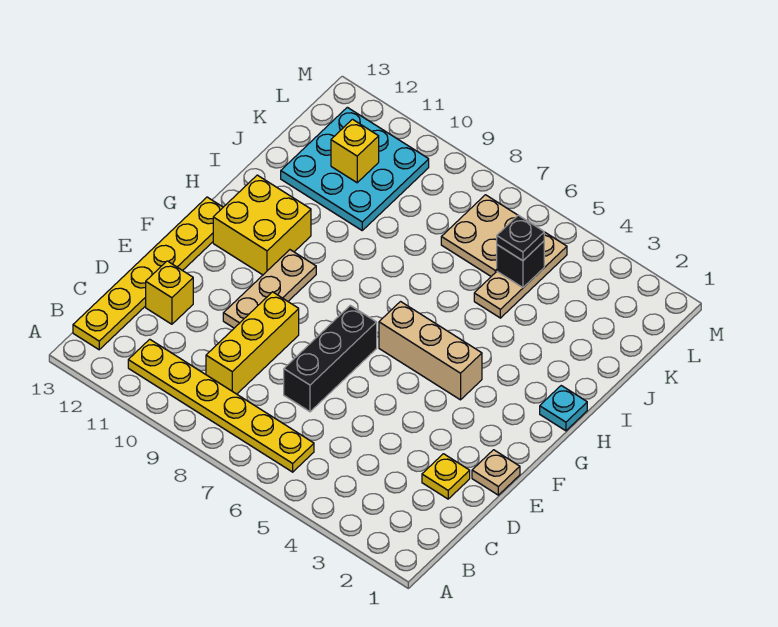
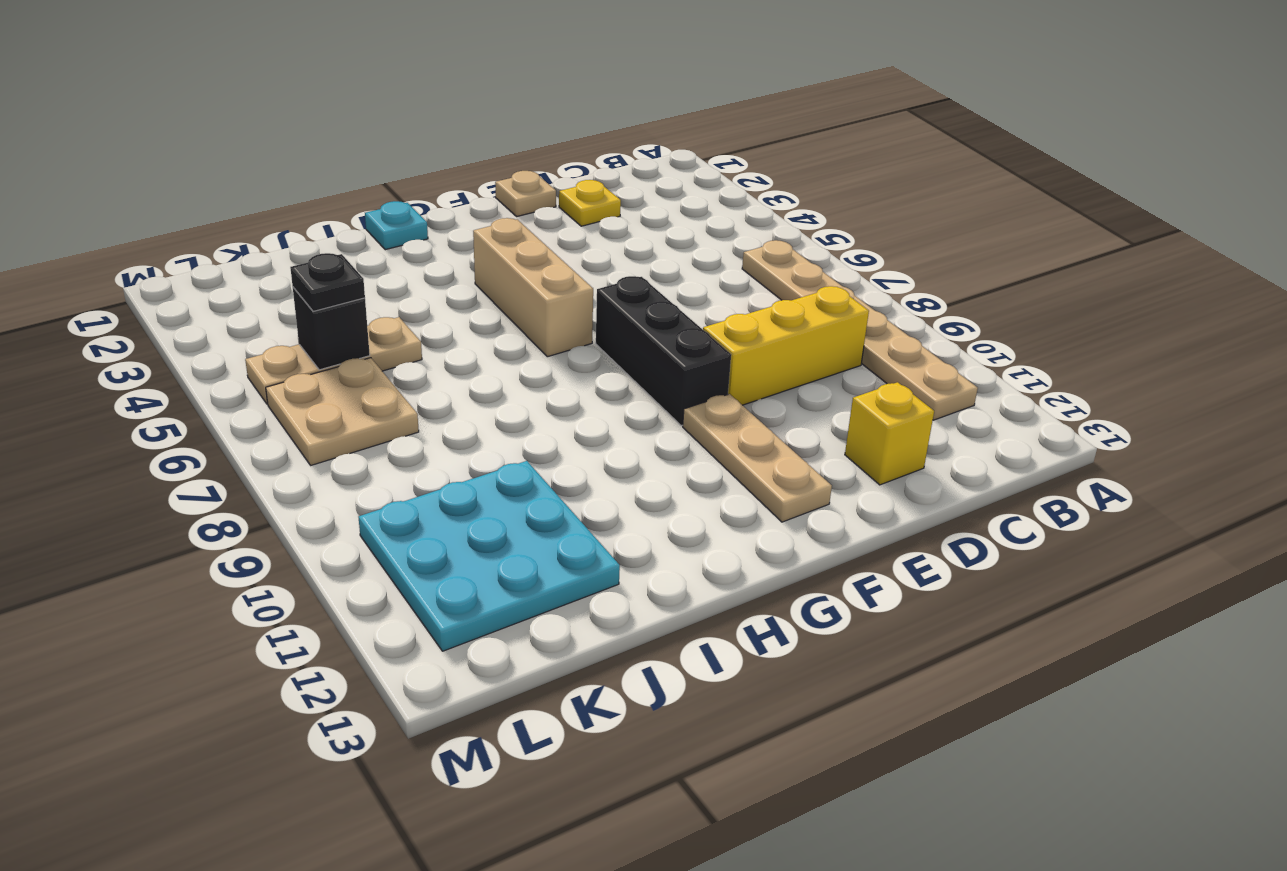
yellow plate B6:B11 level 1 -> tan plate B6:B11 level 1
yellow plate B13:G13 level 1 -> none
black brick D7:F7 level 1 -> black brick F7:F9 level 1
tan plate E10:G10 level 1 -> tan plate F10:F12 level 1
yellow brick G11:H12 level 1 -> none
yellow brick K11 level 2 -> none

